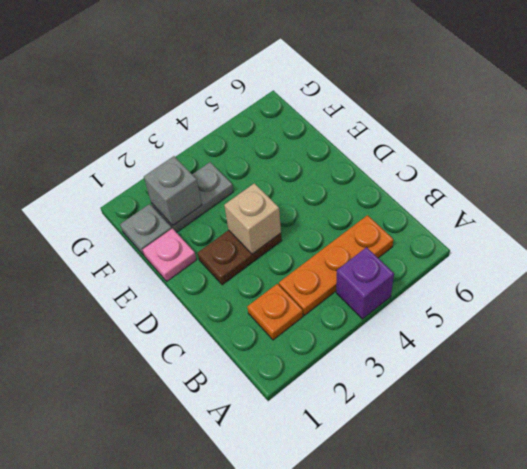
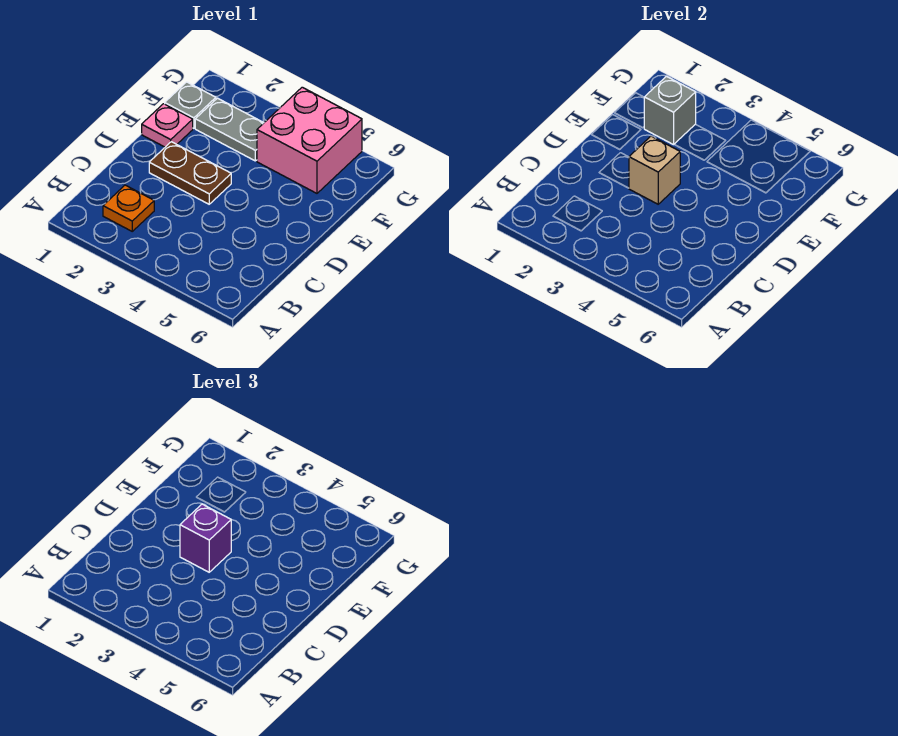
purple brick A4 level 1 -> purple brick D3 level 3
orange plate B3:B5 level 1 -> none
none -> pink brick F4:G5 level 1

